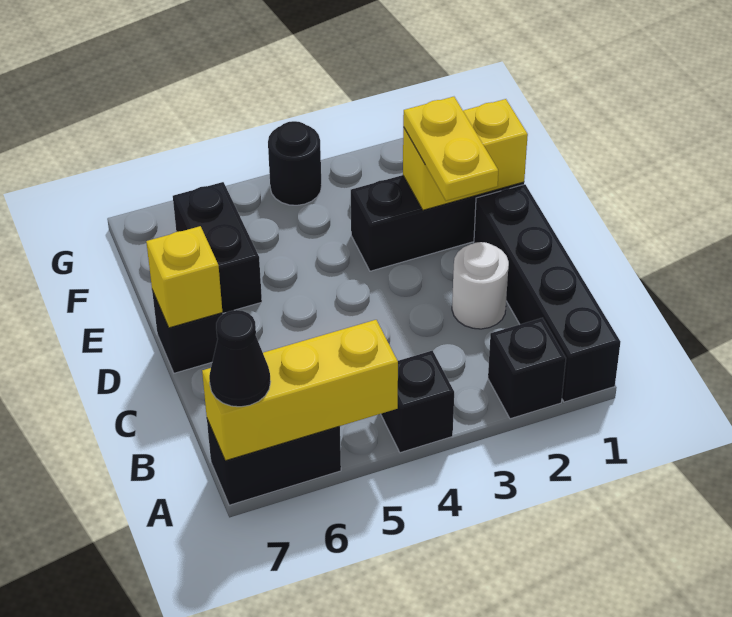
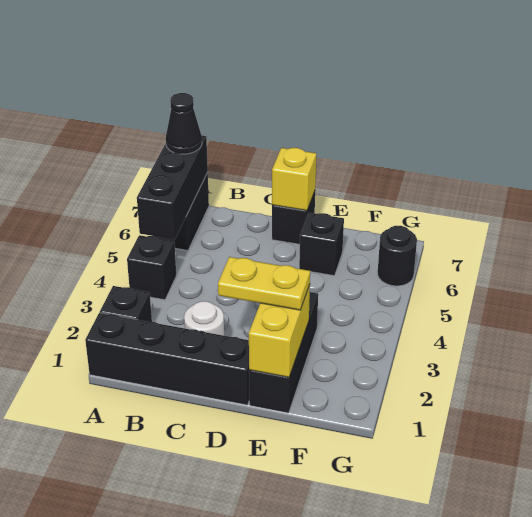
yellow brick A5:A7 level 2 -> black brick A5:A7 level 2
black brick E6:F6 level 1 -> black brick E6 level 1
black round brick G4 level 1 -> black round brick G6 level 1

